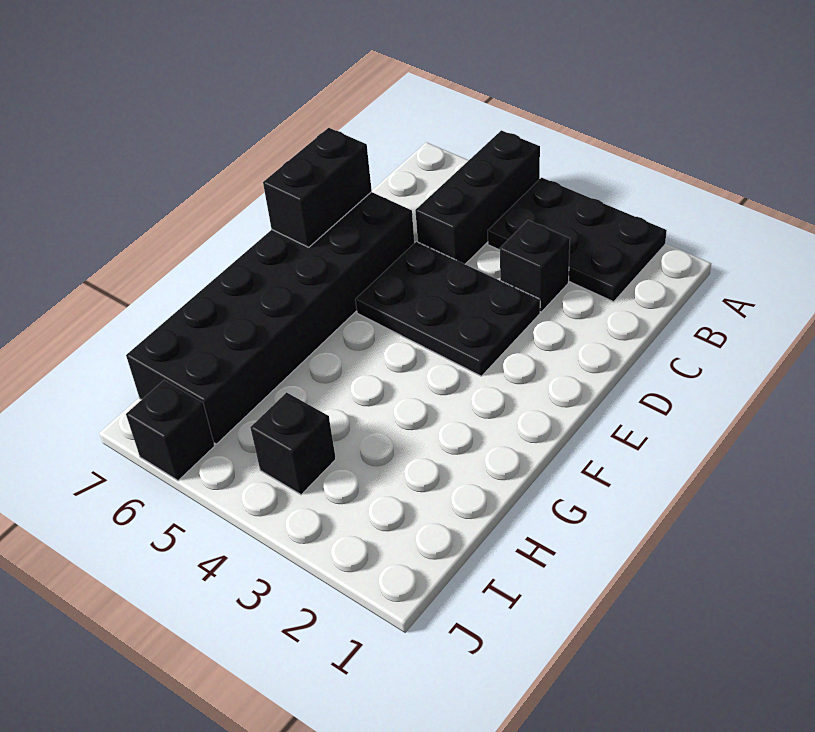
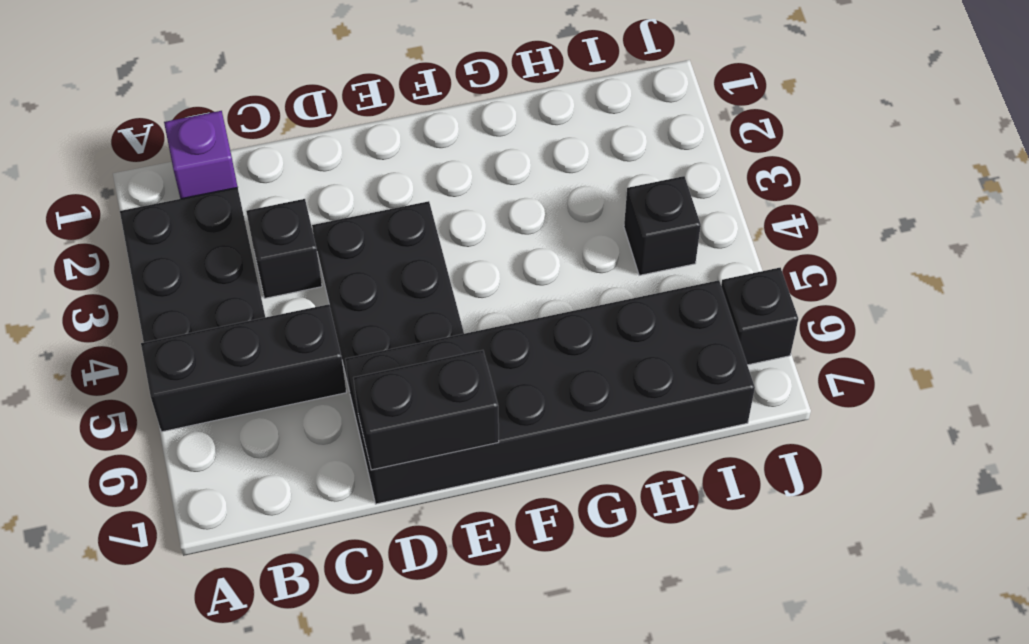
none -> purple brick B1 level 1

